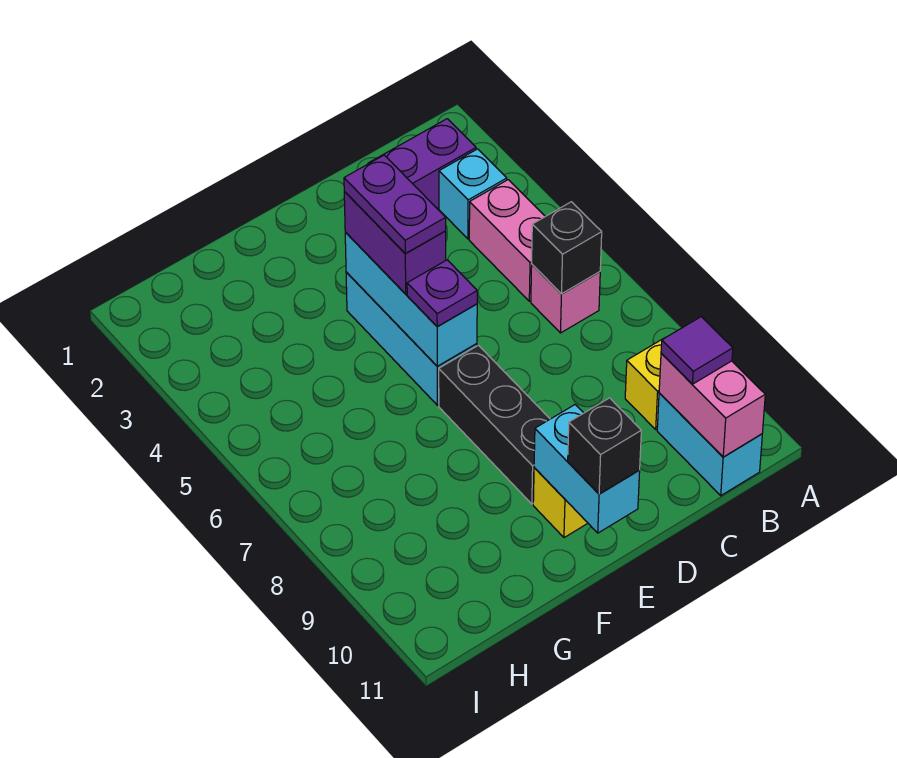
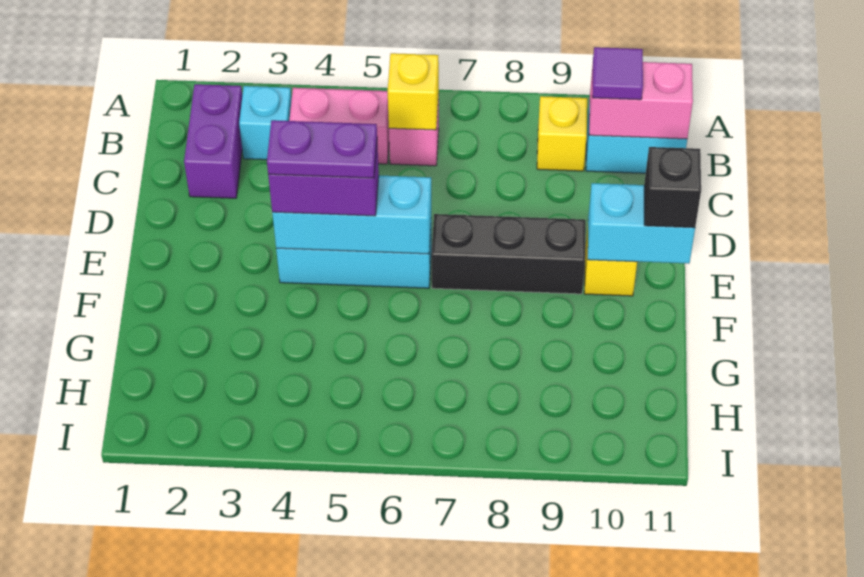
black brick B6 level 2 -> yellow brick B6 level 2
purple plate E6 level 3 -> none

